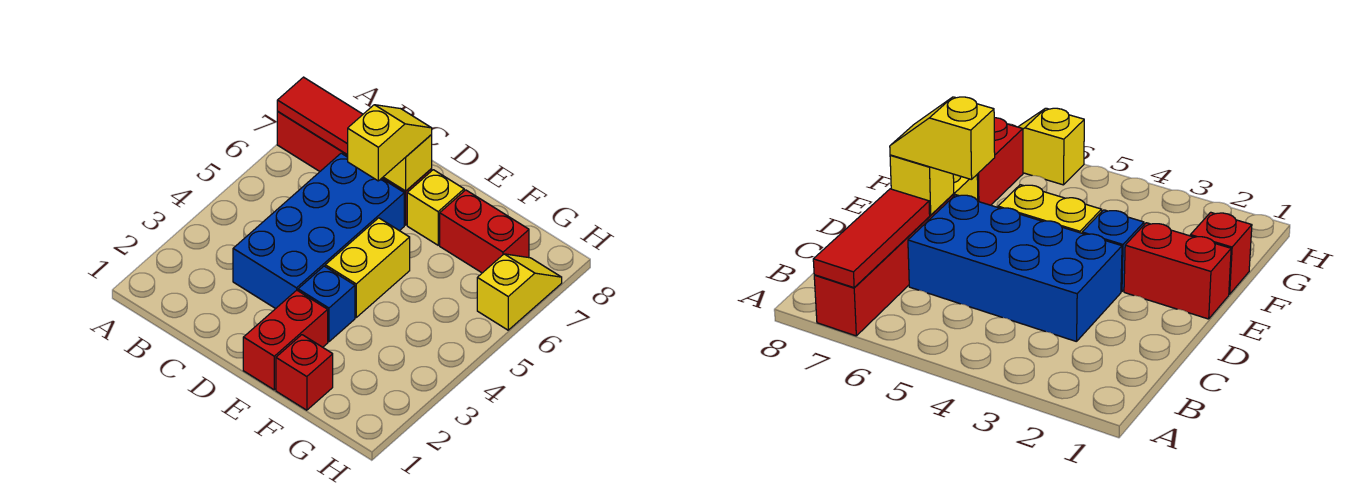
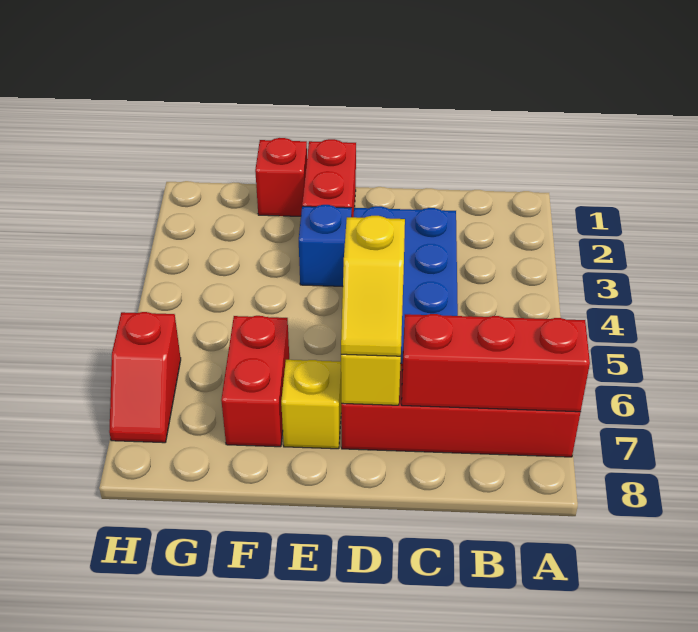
red tile A7:C7 level 2 -> red brick A7:C7 level 2
yellow brick E4:E5 level 1 -> none
red brick F7:G7 level 1 -> red brick F6:F7 level 1
yellow slope H6:H7 level 1 top 6 -> red slope H6:H7 level 1 top 6

